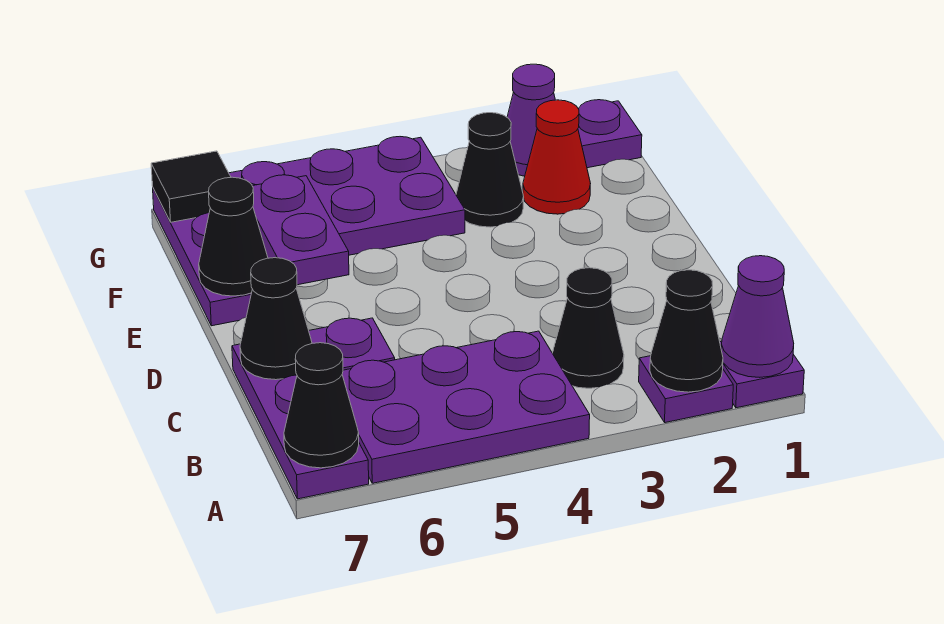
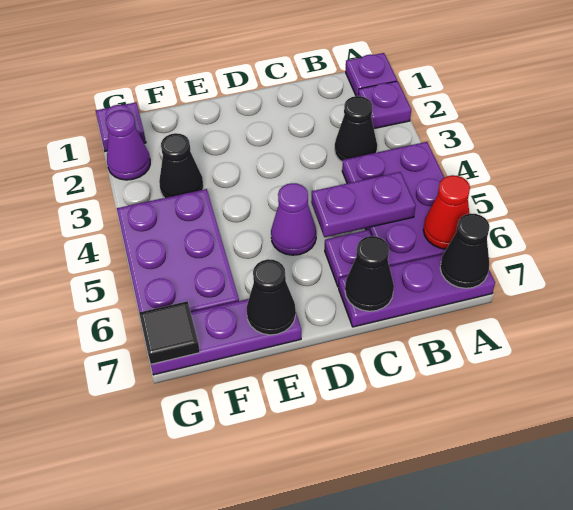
purple cone A1 level 2 -> purple cone D5 level 1
black cone A2 level 2 -> none
purple plate E6:F6 level 2 -> purple plate B5:C5 level 2
red cone F2 level 1 -> red cone A6 level 2

